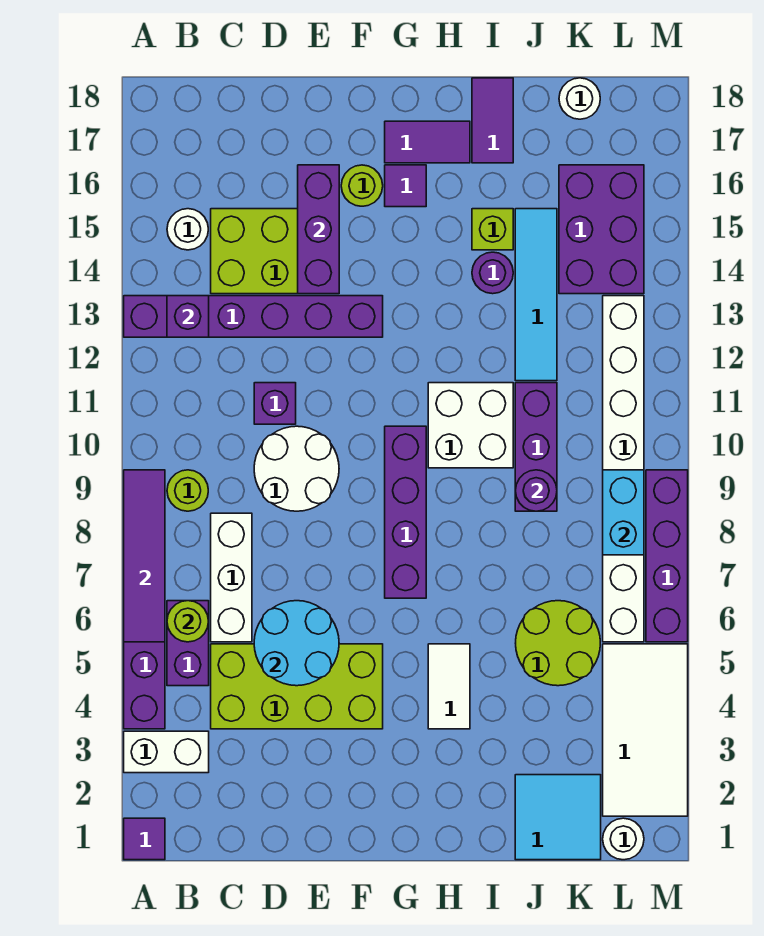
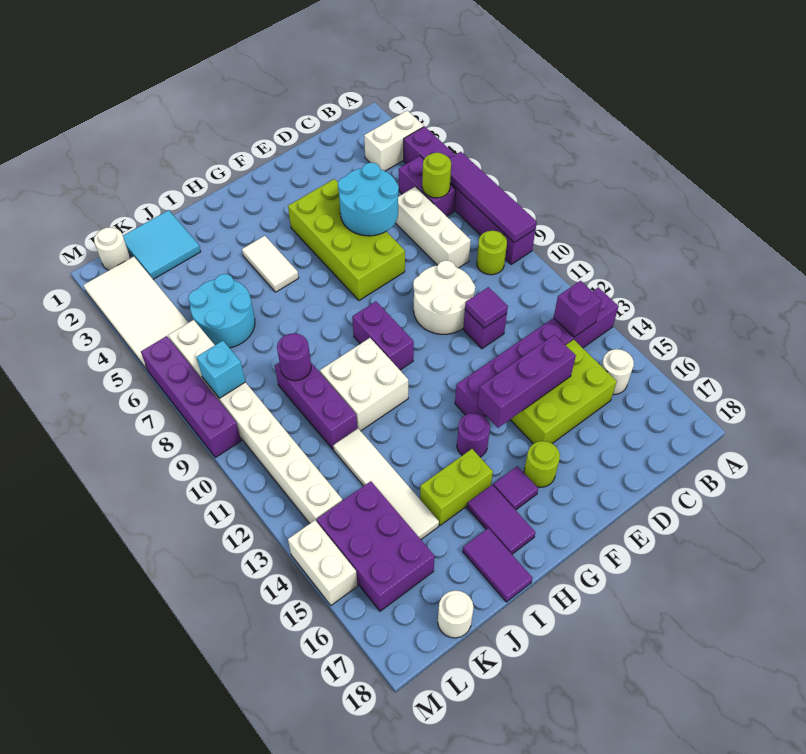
purple tile A1 level 1 -> purple tile D11 level 2
lime brick C4:F5 level 1 -> lime brick E4:F7 level 1
purple brick E14:E16 level 2 -> purple brick D14:F14 level 2
purple brick G7:G10 level 1 -> purple brick G9:G10 level 1
purple tile G17:H17 level 1 -> purple tile H16:H17 level 1
purple round brick I14 level 1 -> purple round brick G14 level 1
lime brick I15 level 1 -> lime brick H15:I15 level 1
lime round brick J5:K6 level 1 -> cyan round brick J5:K6 level 1
cyan tile J12:J15 level 1 -> white tile J12:J15 level 1
cyan brick L8:L9 level 2 -> cyan brick L8 level 2
none -> white brick M14:M15 level 1

